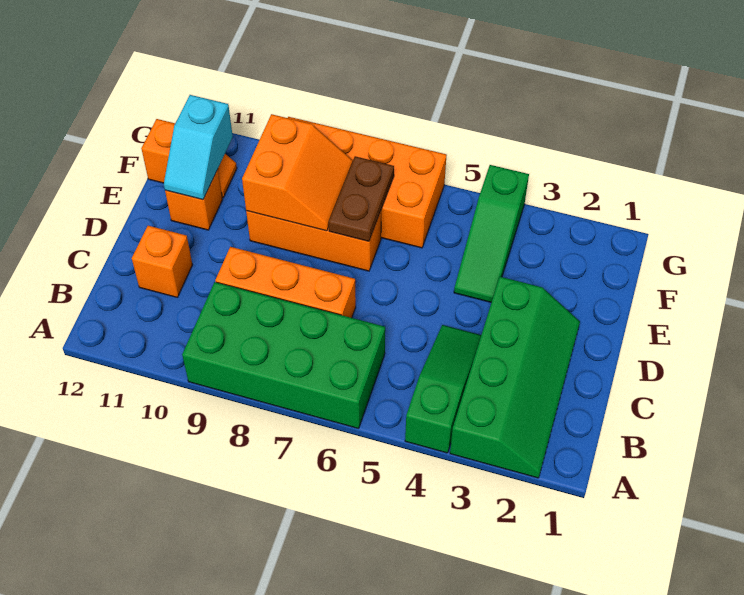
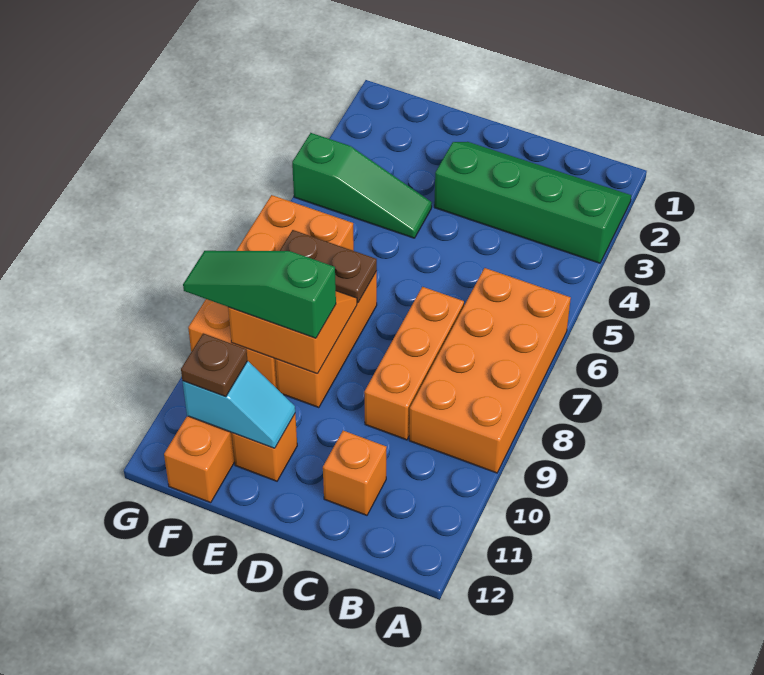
green slope A4:C4 level 1 top A -> green slope E9:G9 level 3 top E
green brick A6:B9 level 1 -> orange brick A6:B9 level 1
none -> brown plate F11 level 3

